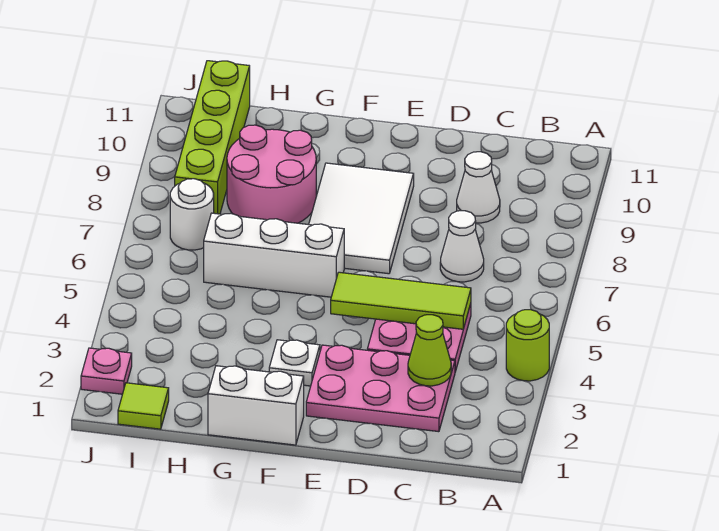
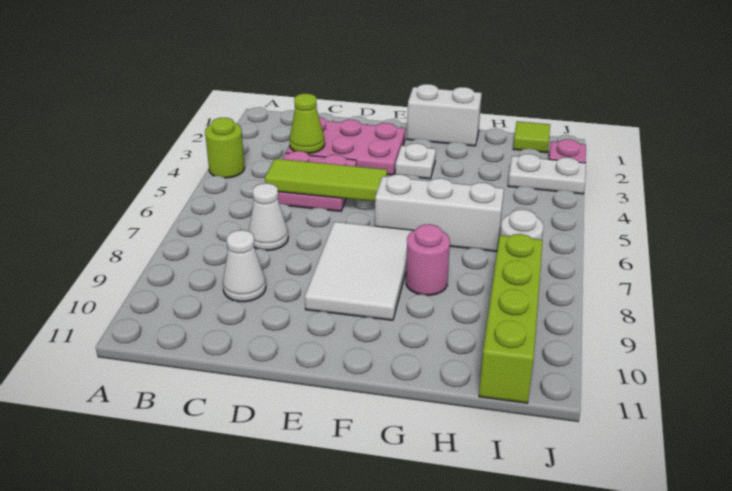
pink round brick G8:H9 level 1 -> pink round brick G8 level 1
none -> white plate I3:J3 level 1

